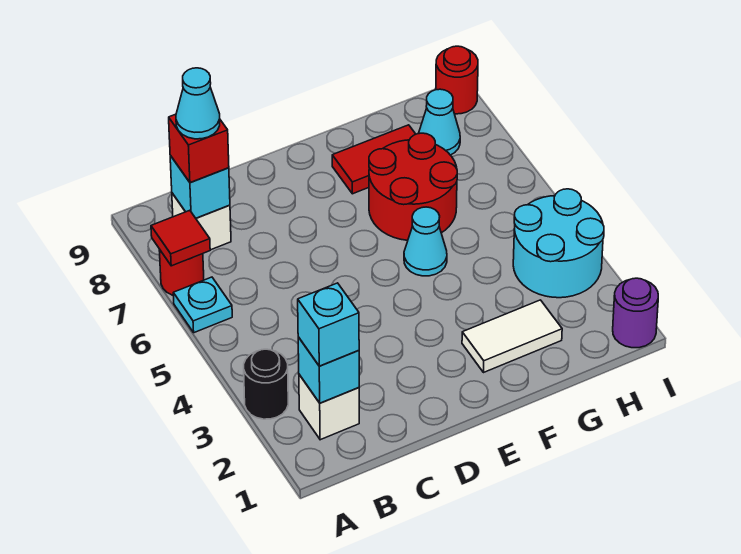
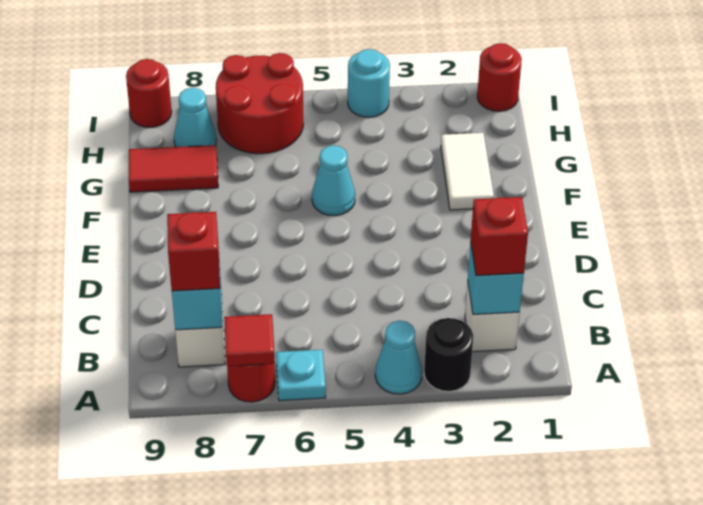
cyan brick B2 level 3 -> red brick B2 level 3
cyan cone B8 level 4 -> cyan cone A4 level 1
red round brick F6:G7 level 1 -> red round brick H6:I7 level 1
red tile F8:G8 level 1 -> red tile G8:G9 level 1
cyan round brick H3:I4 level 1 -> cyan round brick I4 level 1
purple round brick I1 level 1 -> red round brick I1 level 1

